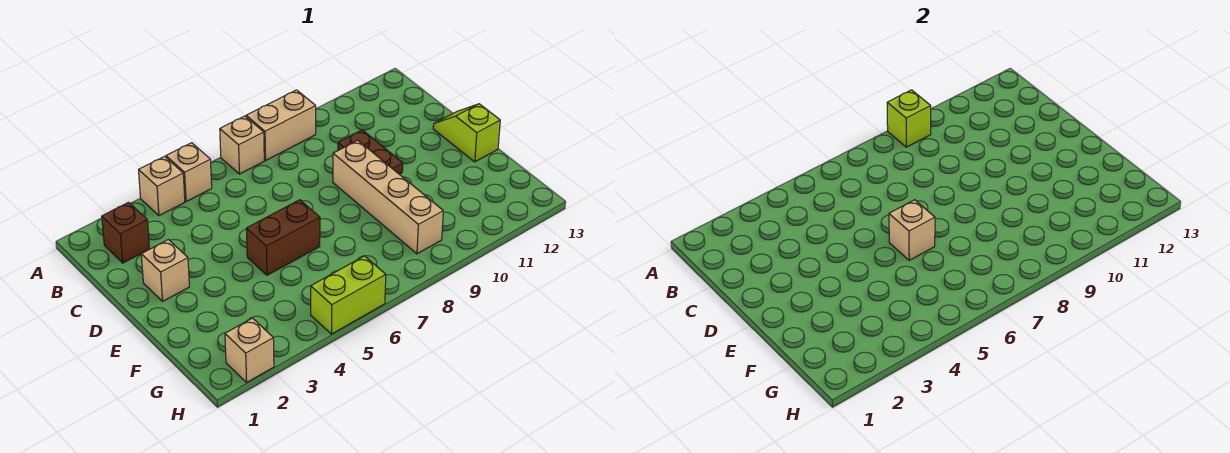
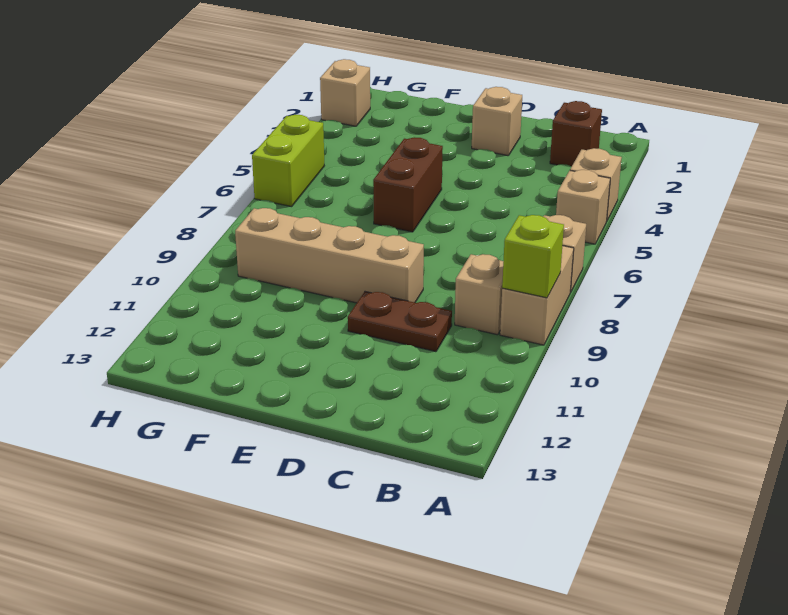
lime slope D13:E13 level 1 top E -> none
tan brick E6 level 2 -> tan brick B9 level 1

